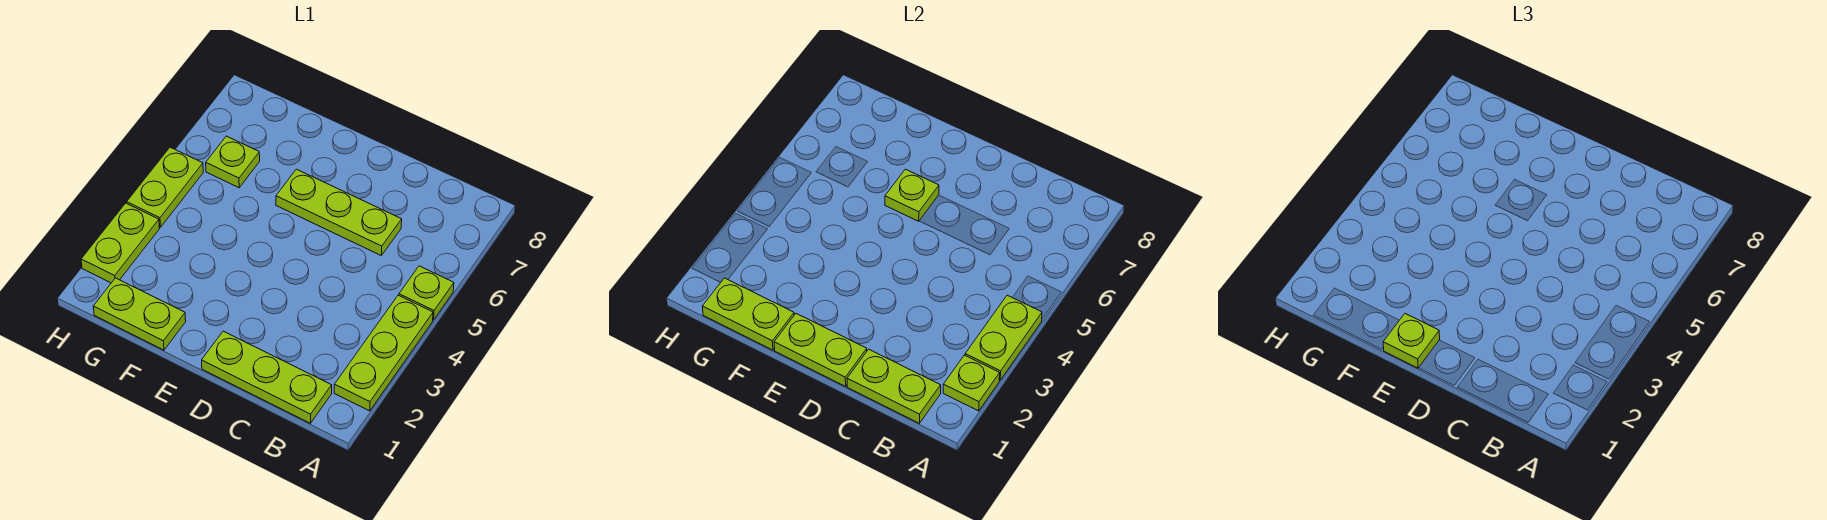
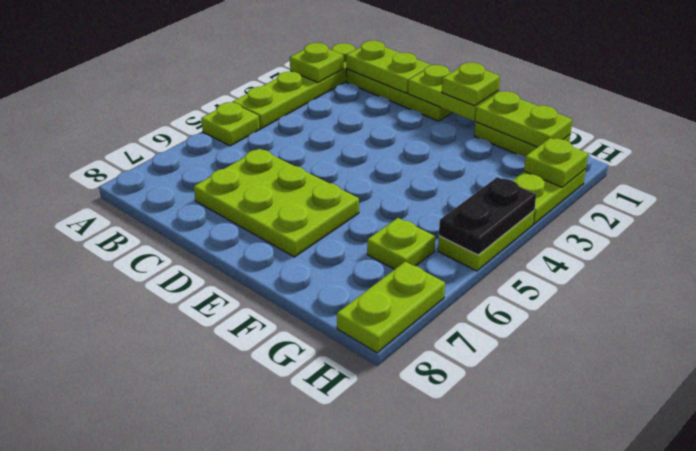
lime plate A2:A4 level 1 -> lime plate A1:A4 level 1
lime plate A3:A4 level 2 -> lime plate H7:H8 level 1
lime plate C6:E6 level 1 -> lime plate C6:E7 level 1
lime plate E6 level 2 -> lime plate H2 level 2
none -> black plate H4:H5 level 2

